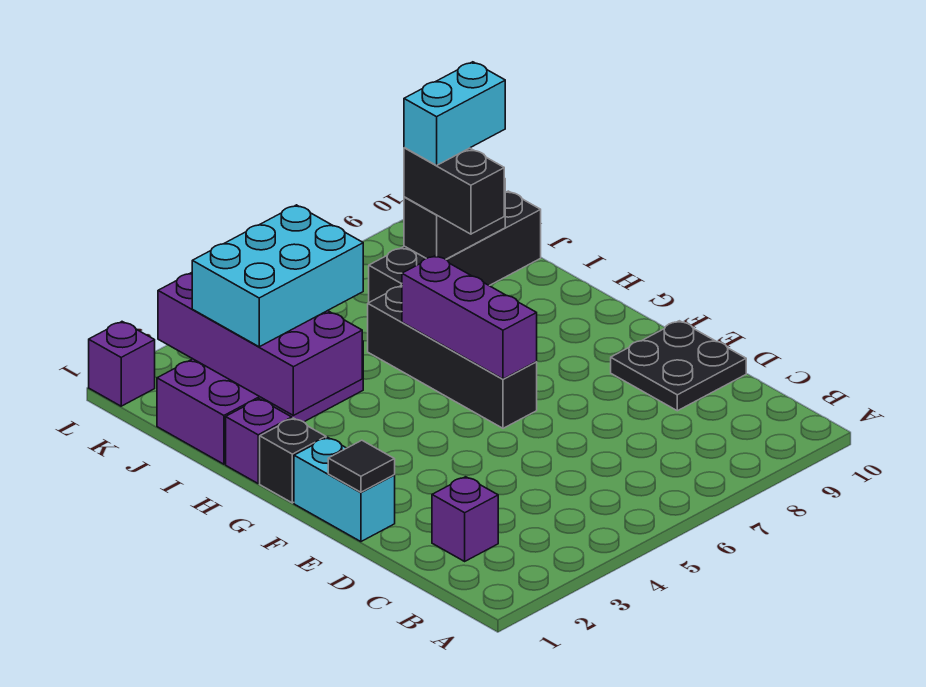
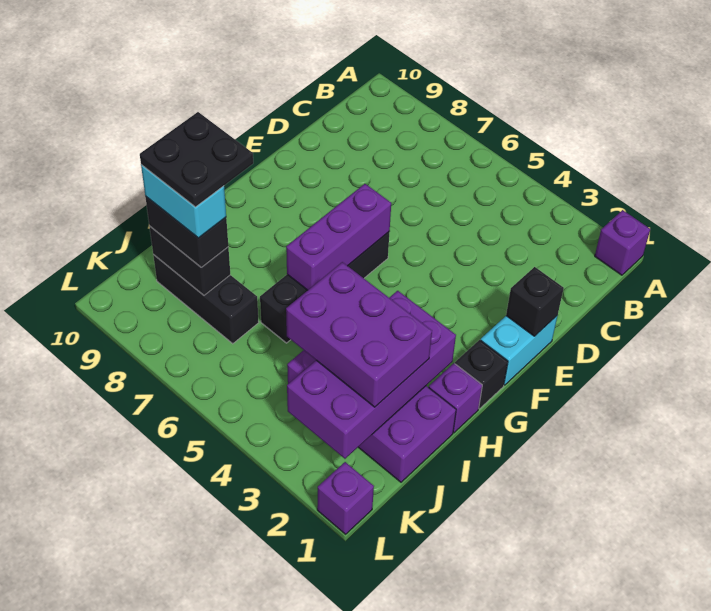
purple brick C2 level 1 -> purple brick A1 level 1
black plate D9:E10 level 1 -> black plate I8:J9 level 5
black tile E1 level 2 -> black brick E1 level 2
cyan brick I2:J4 level 3 -> purple brick I2:J4 level 3
black brick I8:J8 level 3 -> black brick J8:J9 level 3
black brick J7:J10 level 1 -> black brick J7:J9 level 1

